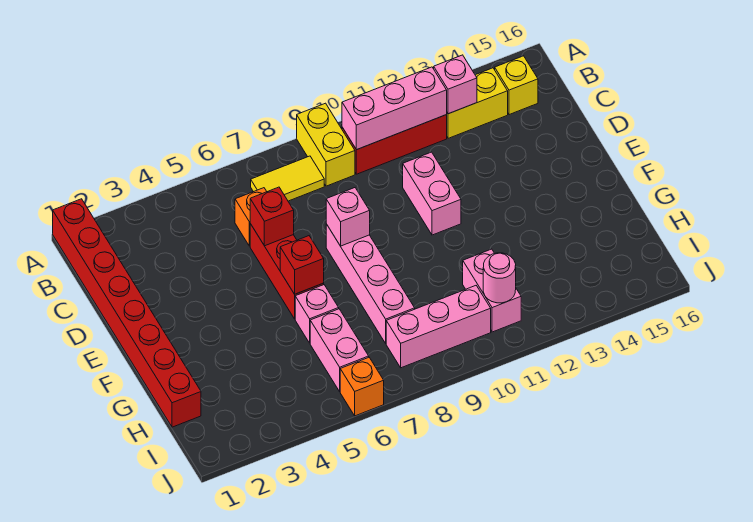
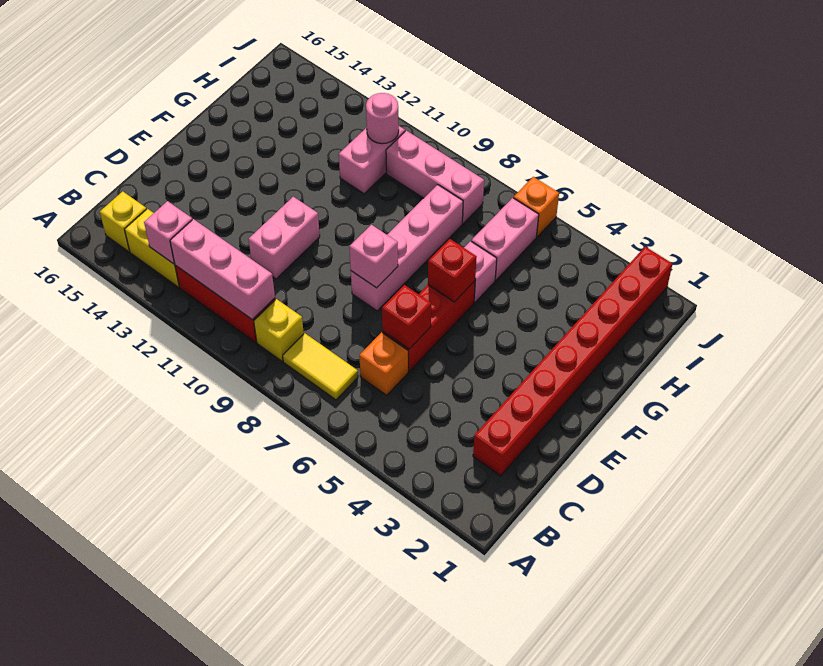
red brick A1:H1 level 1 -> red brick C2:J2 level 1
yellow brick A9:B9 level 1 -> yellow brick B9 level 1

